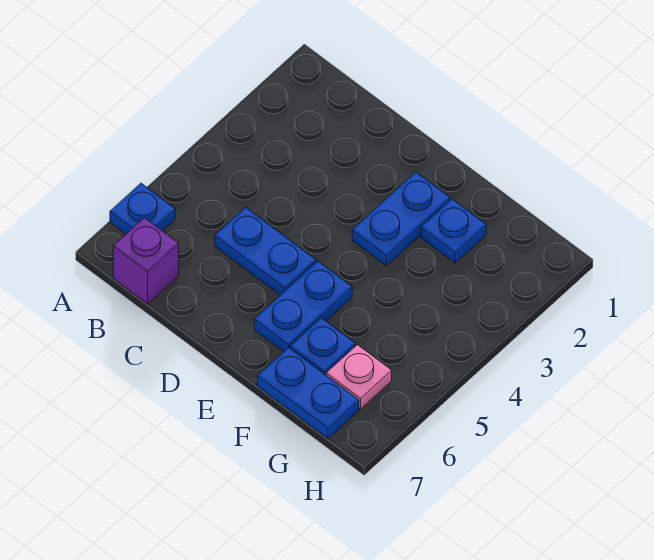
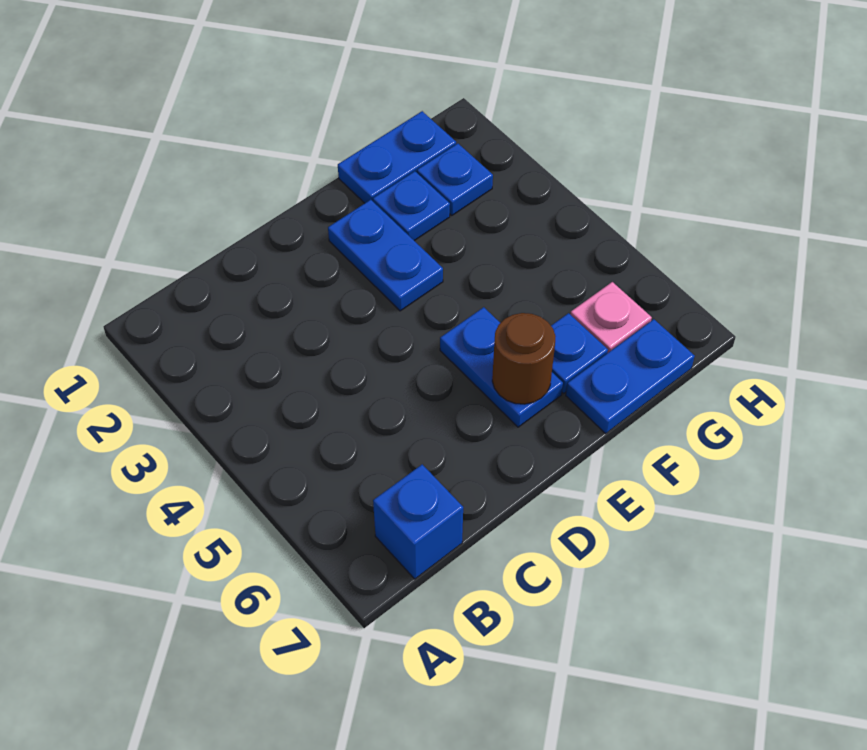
blue plate A6 level 1 -> blue plate G2 level 1
purple brick B7 level 1 -> blue brick B7 level 1
blue plate C5:D5 level 1 -> blue plate F1:G1 level 1
none -> brown round brick E6 level 2

